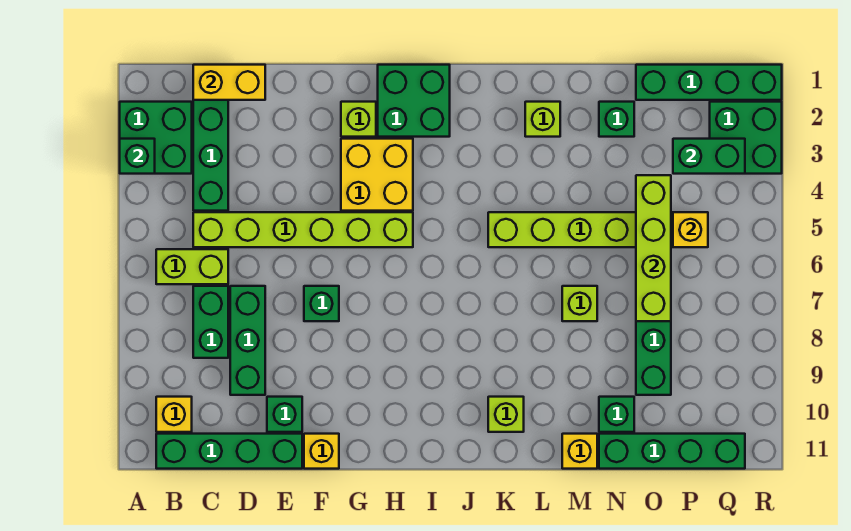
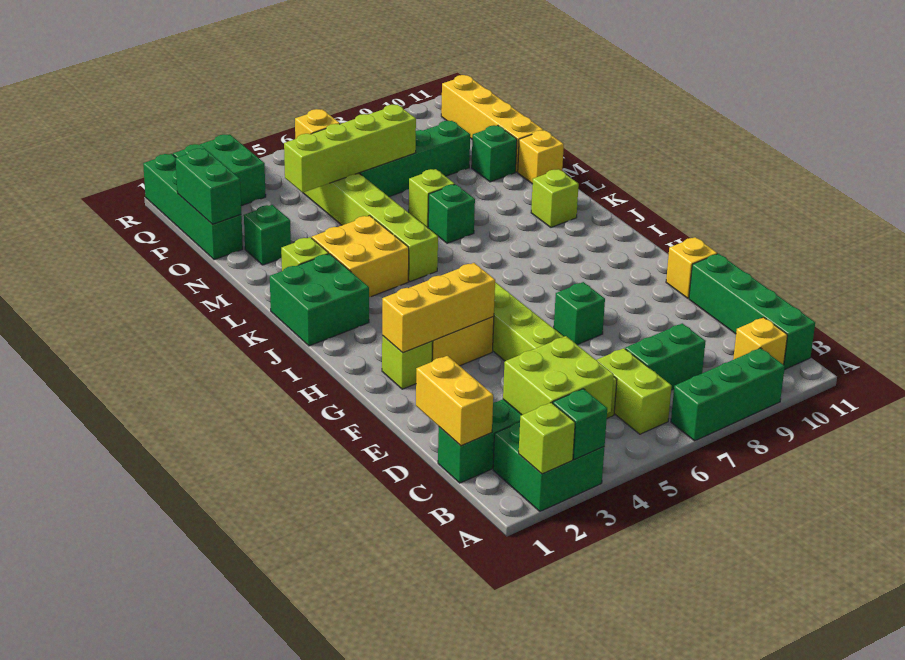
none -> lime brick A2 level 2
none -> lime brick B3:C4 level 2
green brick D7:D9 level 1 -> green brick A7:A9 level 1
green brick E10 level 1 -> green brick L7 level 1
none -> yellow brick G2:G4 level 2
green brick H1:I2 level 1 -> green brick J1:K2 level 1
none -> yellow brick K3:L4 level 1
green brick N11:Q11 level 1 -> yellow brick N11:Q11 level 1
green brick P3:Q3 level 2 -> green brick O1:P1 level 2

